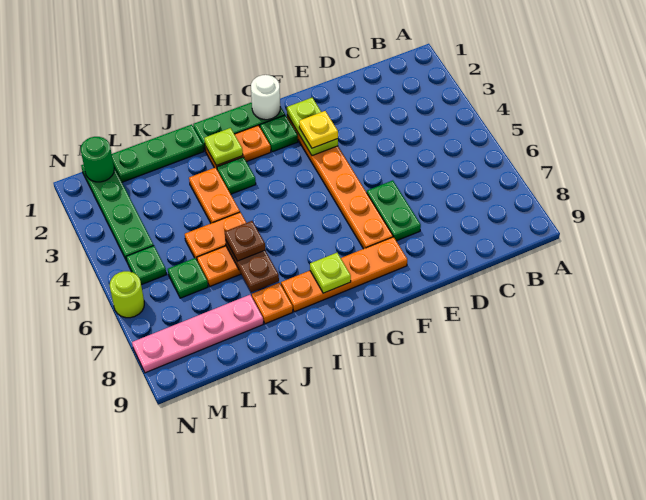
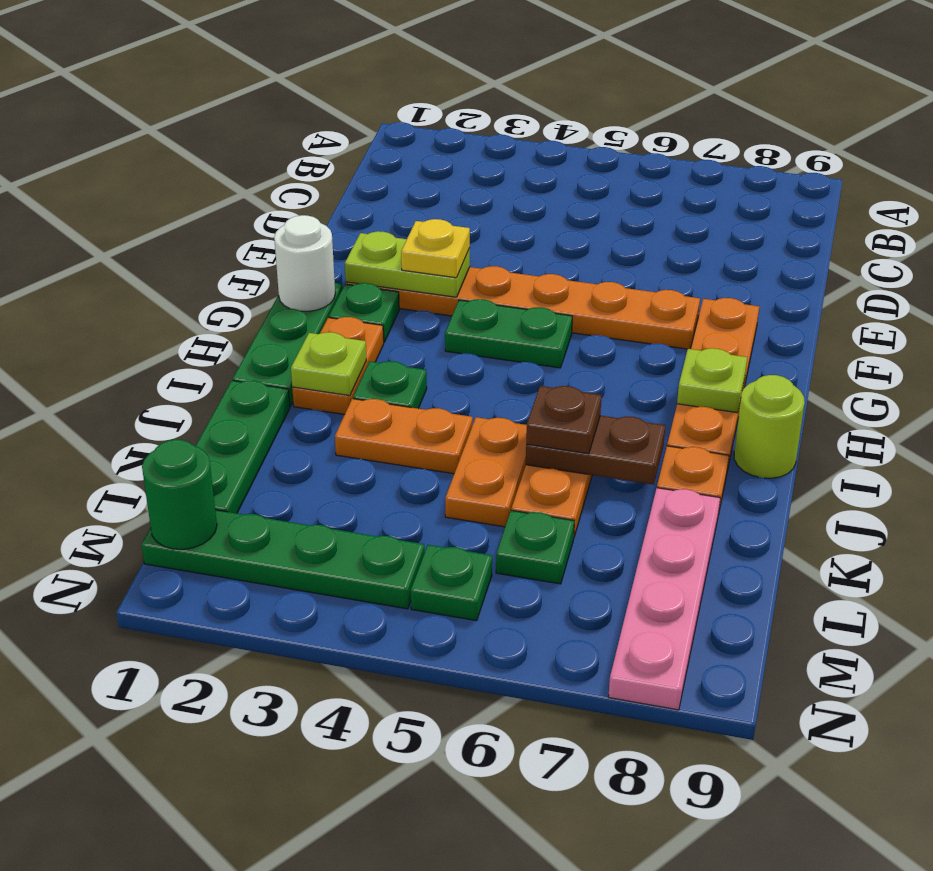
green plate E6:E7 level 1 -> green plate G4:G5 level 1
lime round brick N6 level 1 -> lime round brick I9 level 1

